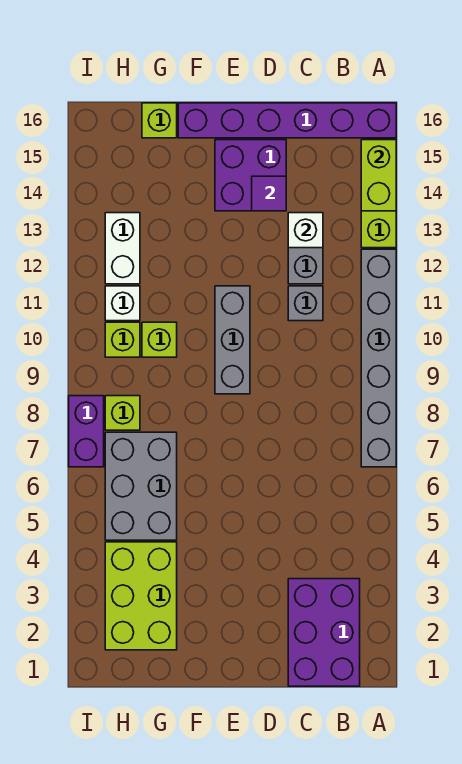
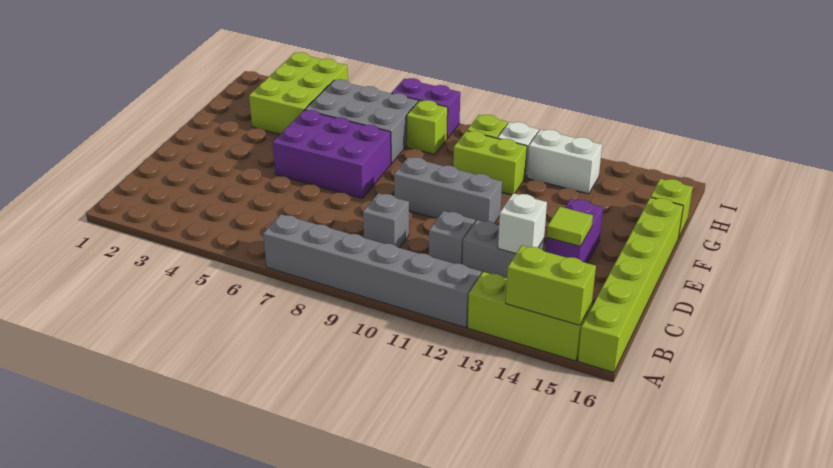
purple brick A16:F16 level 1 -> lime brick A16:F16 level 1
purple brick B1:C3 level 1 -> purple brick E5:F7 level 1
none -> grey brick C9 level 1
purple brick D14:E15 level 1 -> purple brick D14:E14 level 1
purple tile D14 level 2 -> lime tile D14 level 2
lime brick G2:H4 level 1 -> lime brick G3:I4 level 1
lime brick G10 level 1 -> lime brick G10:G11 level 1

